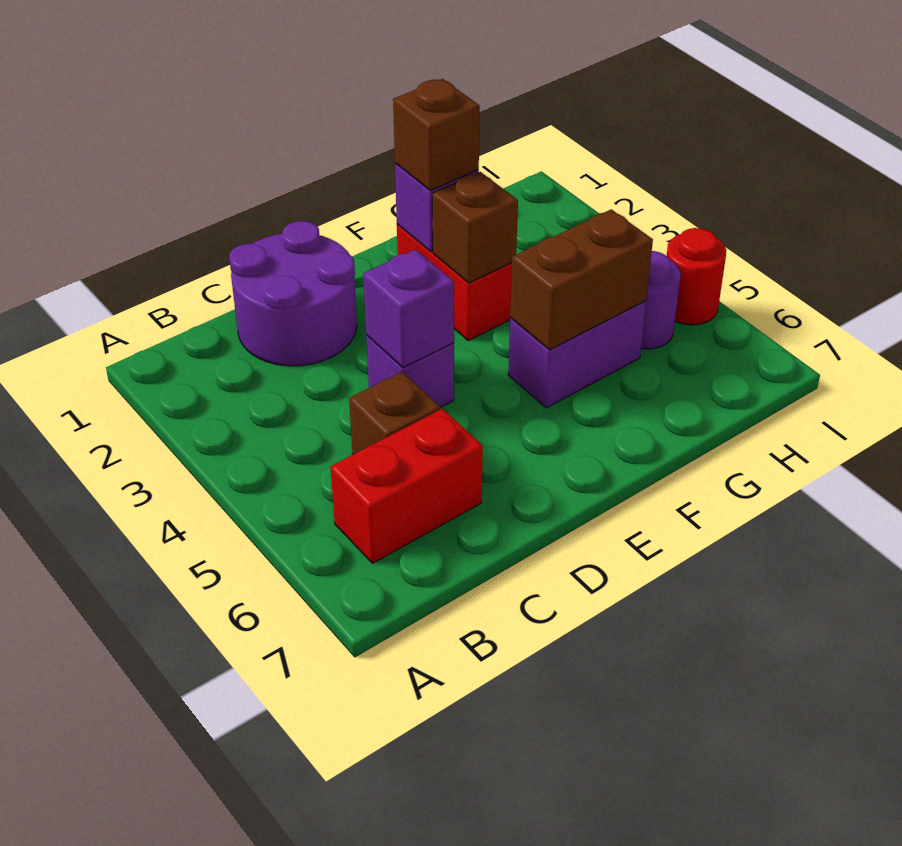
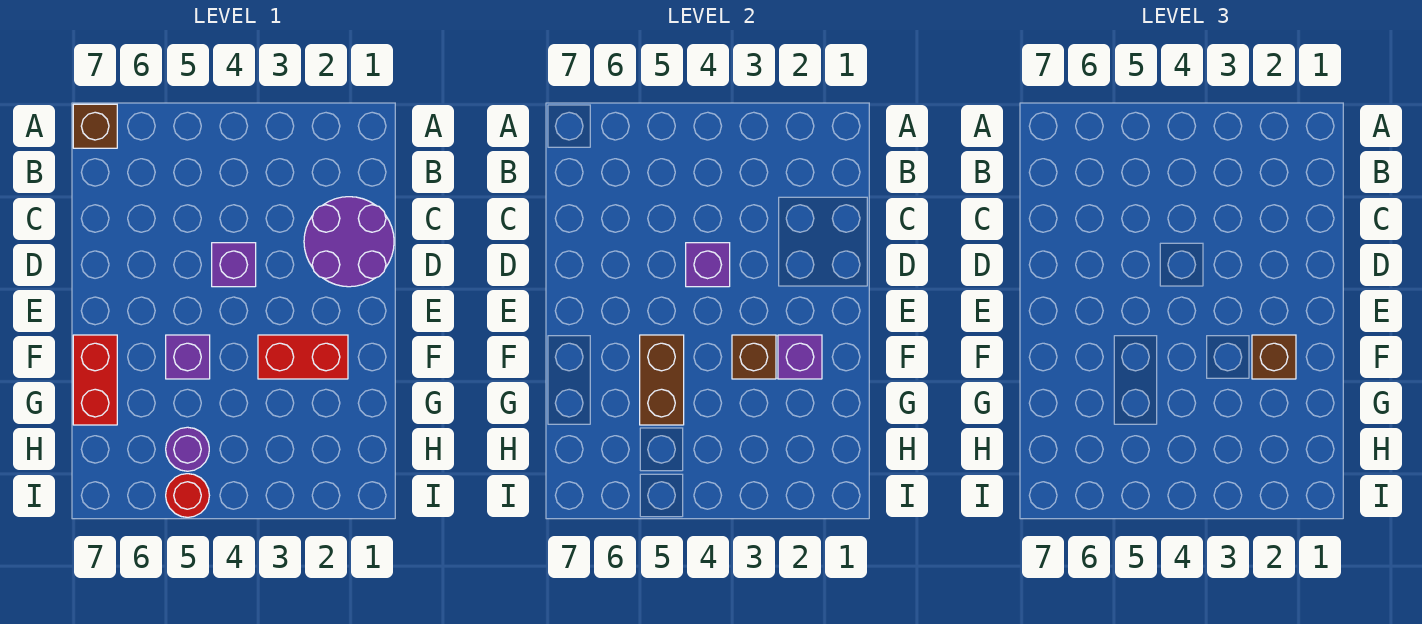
red brick B6:C6 level 1 -> red brick F7:G7 level 1
brown brick C5 level 1 -> brown brick A7 level 1
purple brick F5:G5 level 1 -> purple brick F5 level 1

